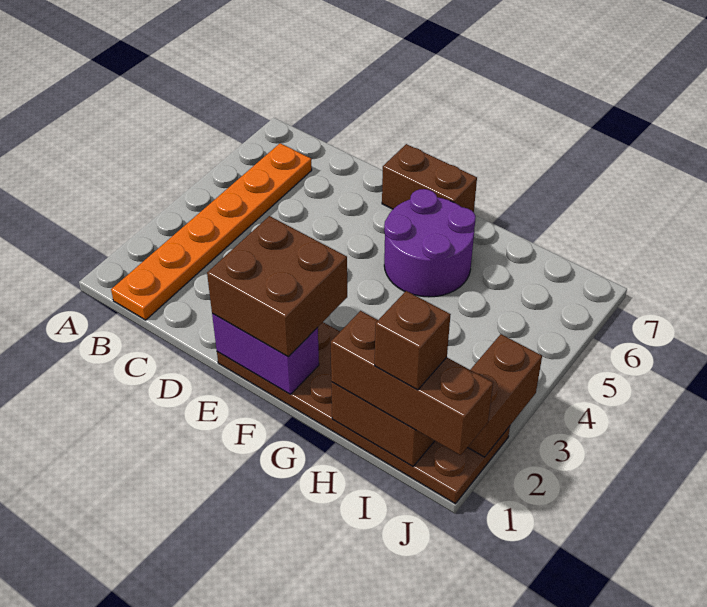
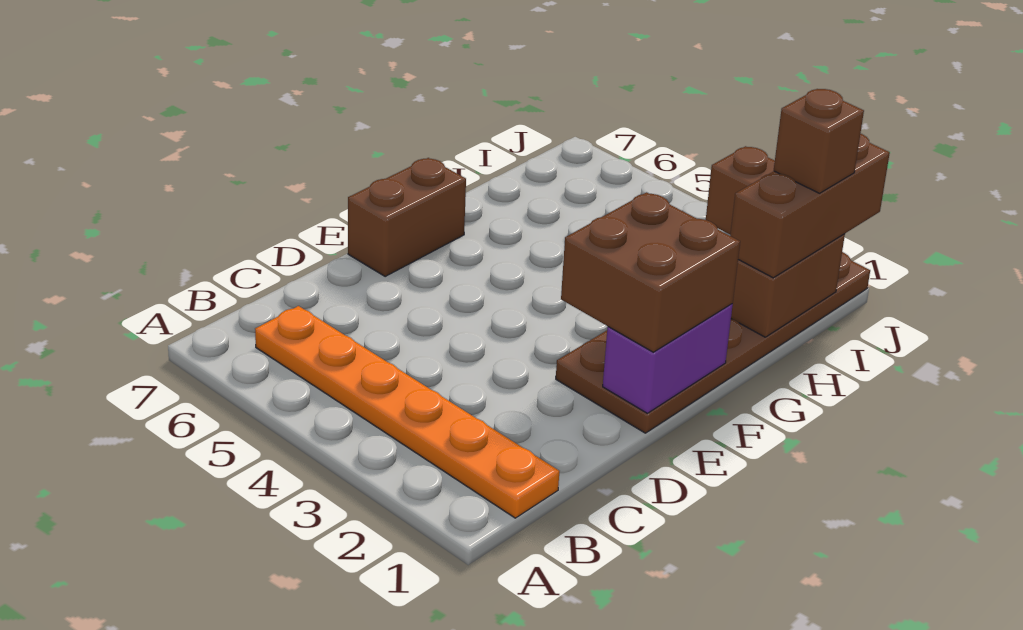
purple round brick F5:G6 level 1 -> none

